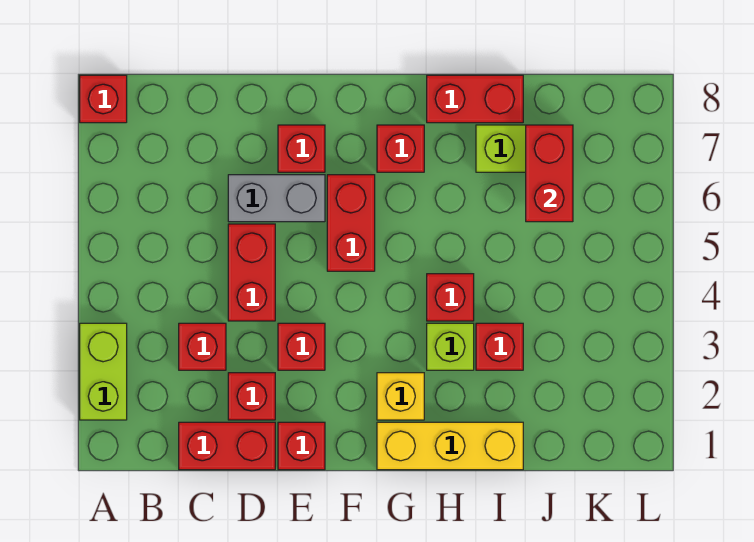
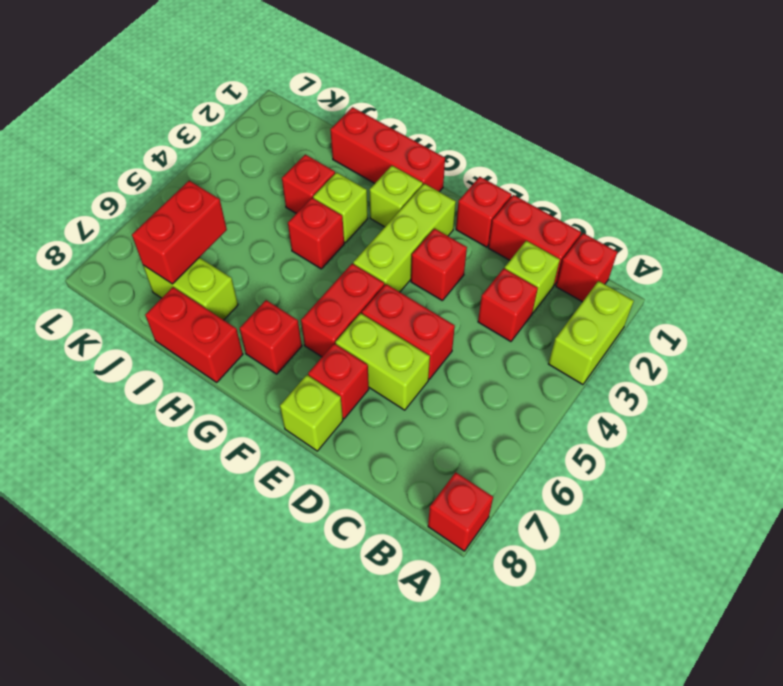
none -> lime brick C2 level 1
red brick D2 level 1 -> red brick B1 level 1
red brick D4:D5 level 1 -> red brick D5:E5 level 1
grey brick D6:E6 level 1 -> lime brick D6:E6 level 1
none -> lime brick E8 level 1
none -> lime brick F2:F4 level 1
yellow brick G1:I1 level 1 -> red brick G1:I1 level 1
yellow brick G2 level 1 -> lime brick G2 level 1

